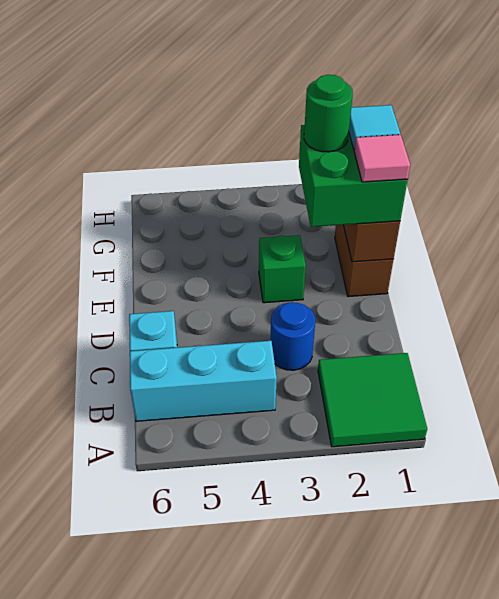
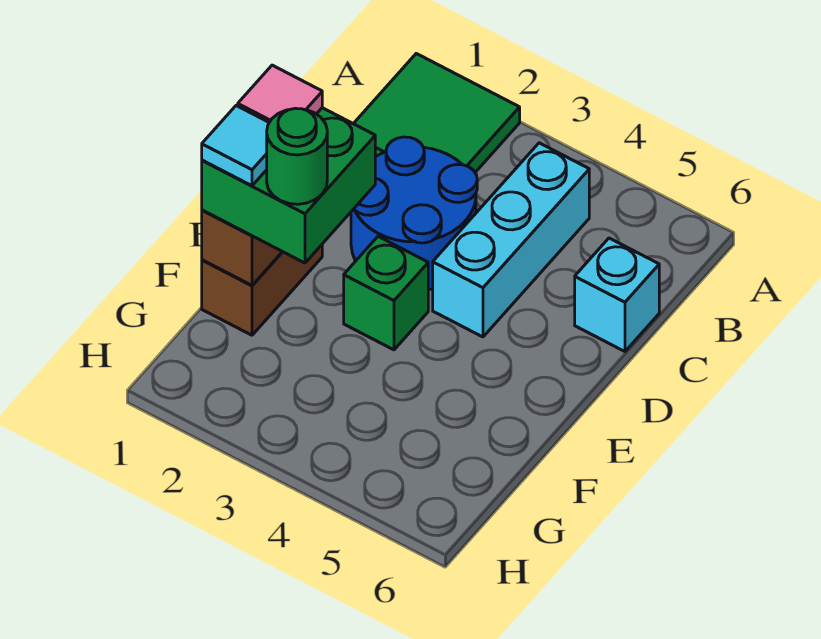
cyan brick B4:B6 level 1 -> cyan brick B4:D4 level 1
blue round brick C3 level 1 -> blue round brick C2:D3 level 1

